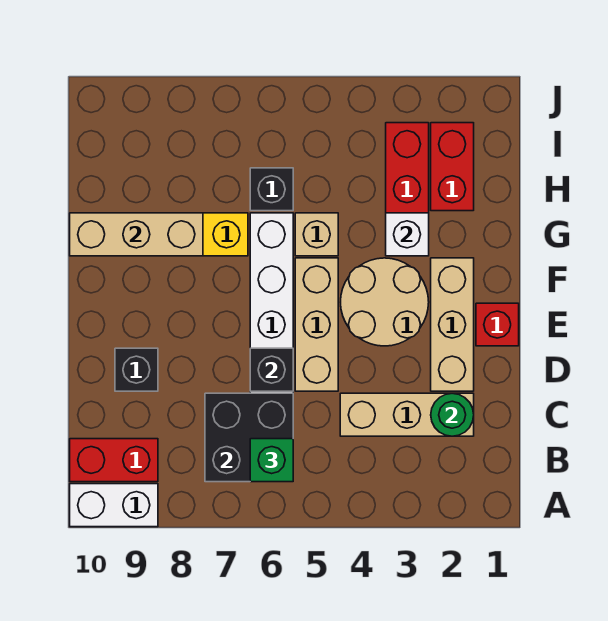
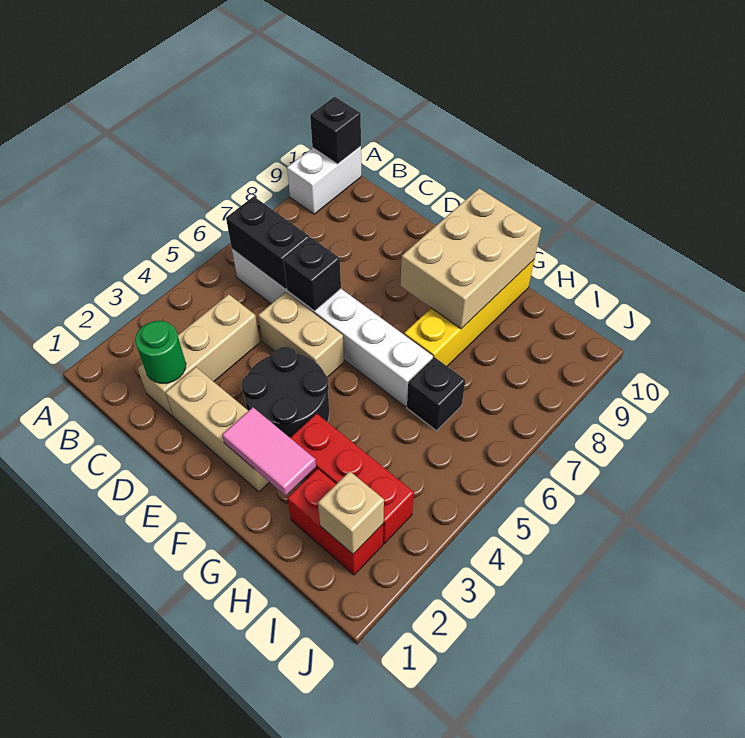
black brick B6:C7 level 2 -> black brick B6:C6 level 2
green brick B6 level 3 -> none
red brick B9:B10 level 1 -> none
tan brick D5:F5 level 1 -> tan brick D5:E5 level 1
black brick D9 level 1 -> black brick A10 level 2
red brick E1 level 1 -> none
tan round brick E3:F4 level 1 -> black round brick E3:F4 level 1
none -> pink tile F2:G2 level 2
white brick G3 level 2 -> none
tan brick G5 level 1 -> tan brick I2 level 2
tan brick G8:G10 level 2 -> tan brick F8:G10 level 2

